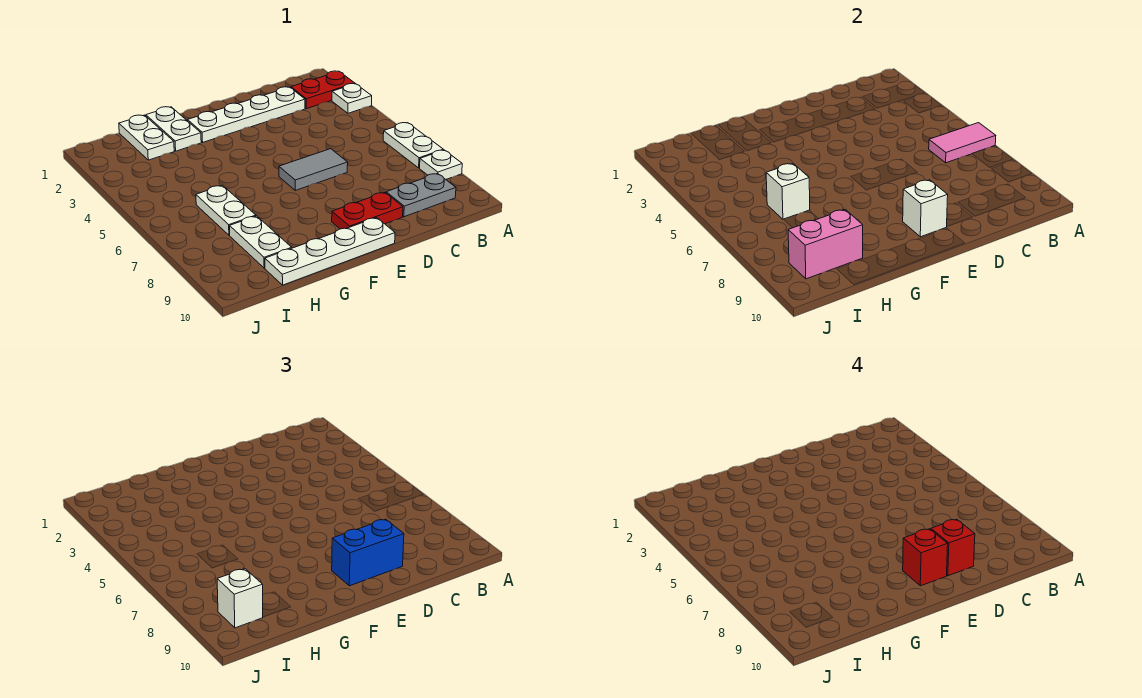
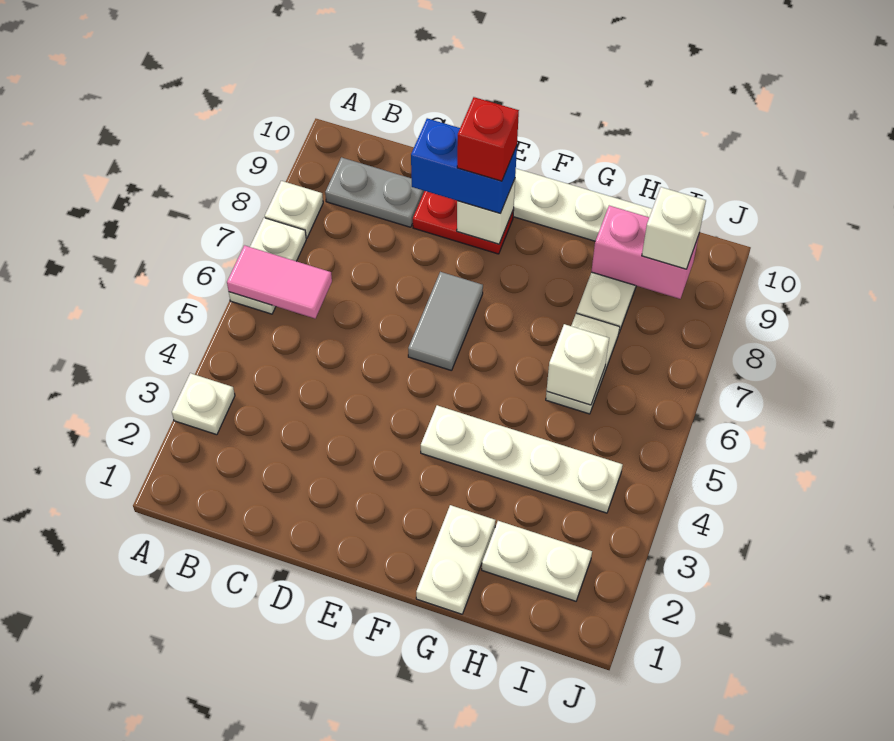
red plate A2:B2 level 1 -> none
white plate C2:F2 level 1 -> white plate F4:I4 level 1
grey tile D6:E6 level 1 -> grey tile E6:E7 level 1
red brick D9 level 4 -> none
white plate H1:H2 level 1 -> white plate H2:I2 level 1

